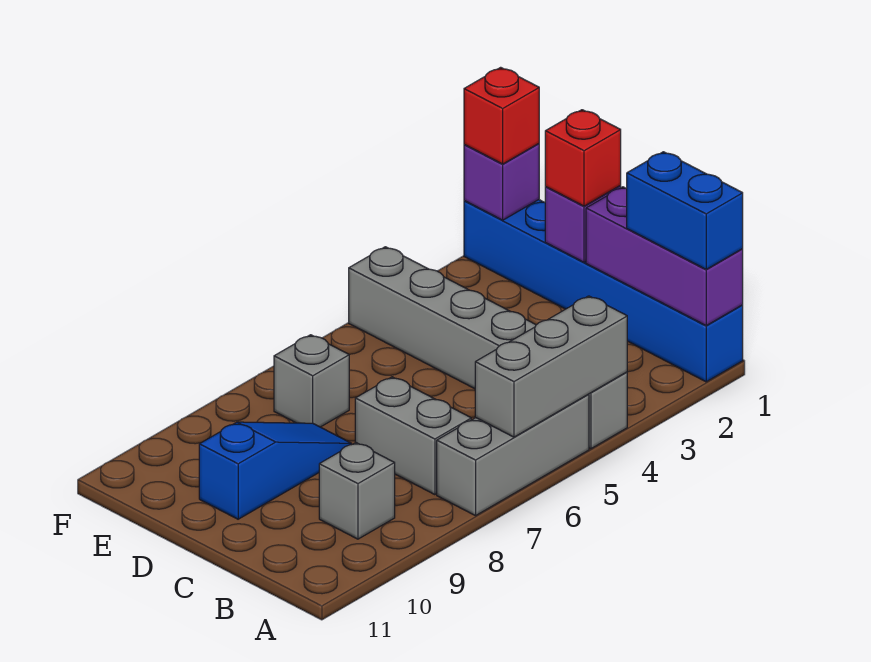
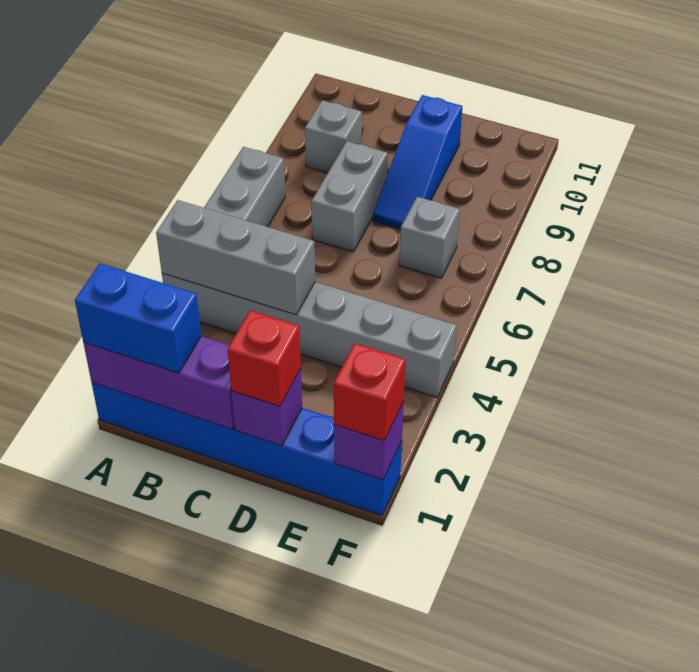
grey brick A4:A6 level 2 -> grey brick A4:C4 level 2
grey brick B7:C7 level 1 -> grey brick C7:C8 level 1

